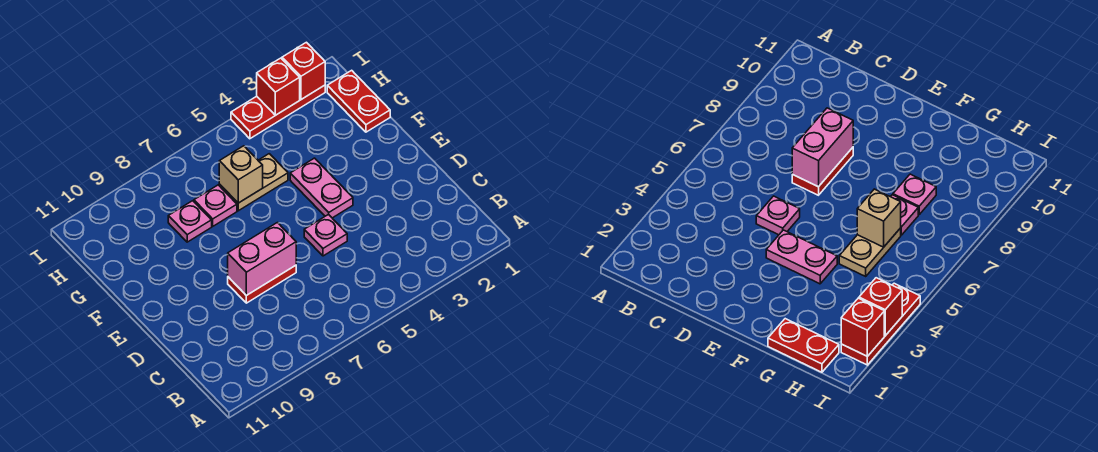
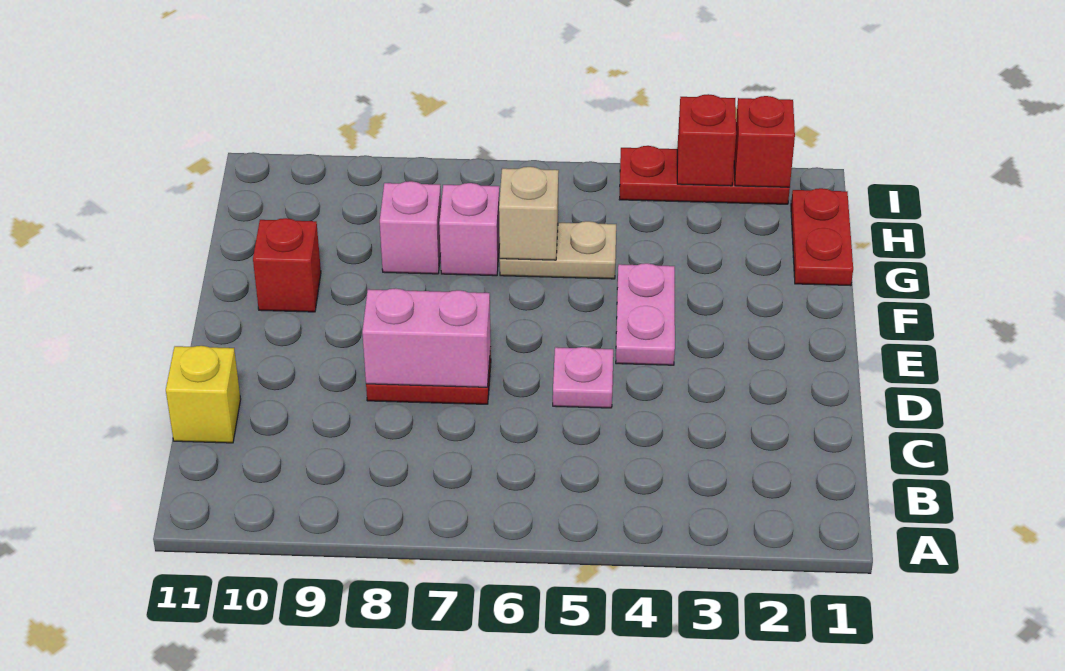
none -> yellow brick C11 level 1
none -> red brick F10 level 1
pink plate G7 level 1 -> pink brick G7 level 1
pink plate G8 level 1 -> pink brick G8 level 1

